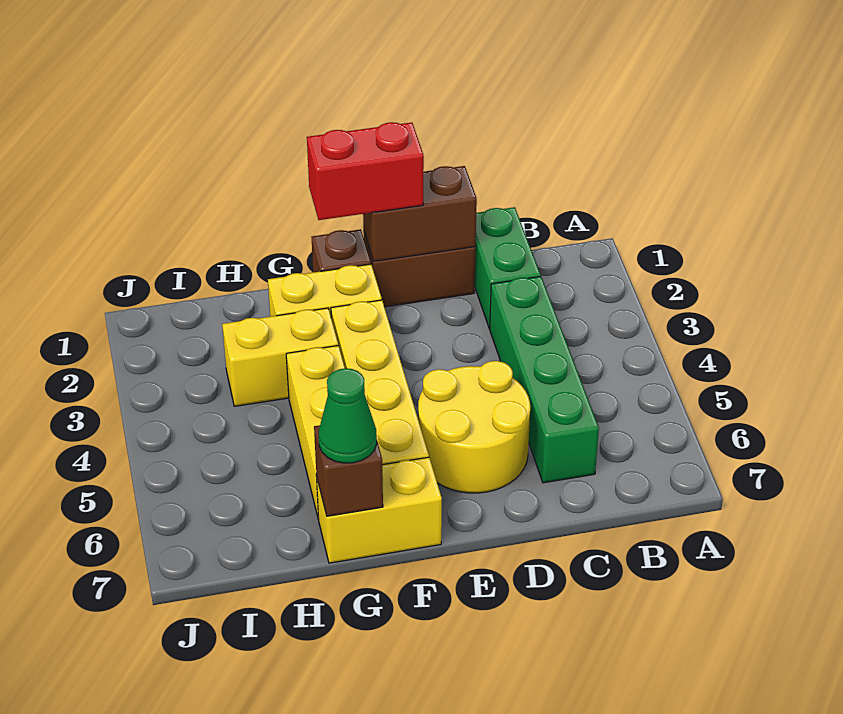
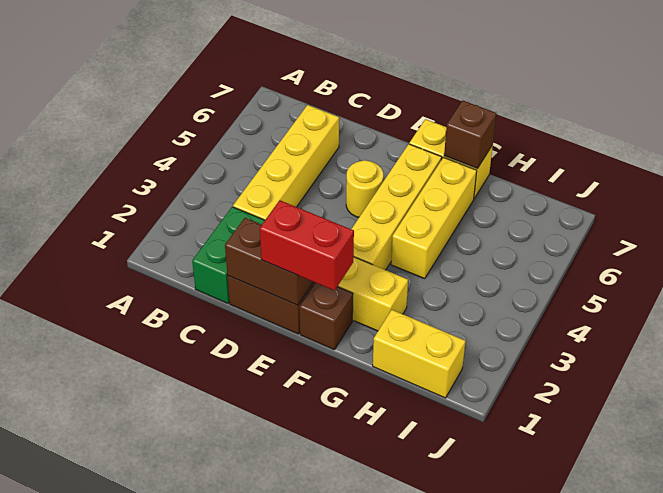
green brick C3:C6 level 1 -> yellow brick C3:C6 level 1
yellow round brick D5:E6 level 1 -> yellow round brick E5 level 1
yellow brick G3:H3 level 1 -> yellow brick H1:I1 level 1
green cone G7 level 3 -> none

